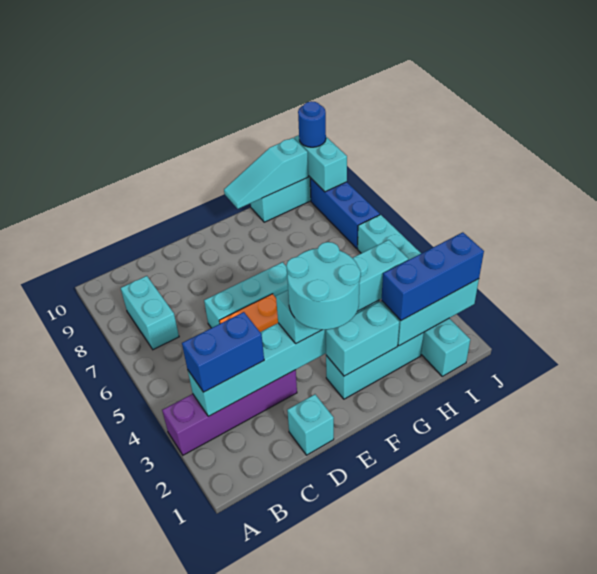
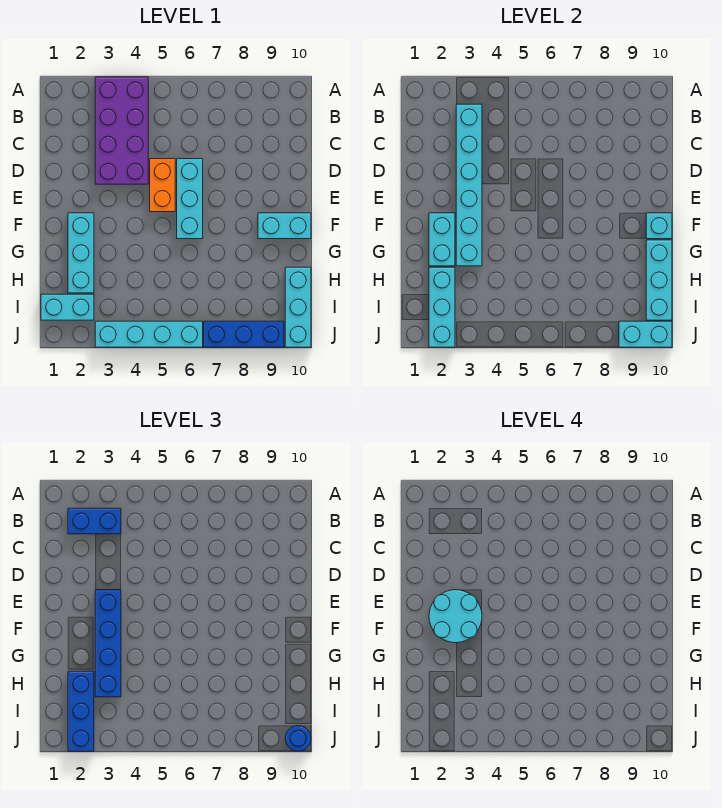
purple brick A3:D3 level 1 -> purple brick A3:D4 level 1
blue brick B3:C3 level 3 -> blue brick B2:B3 level 3
cyan brick B7:B8 level 1 -> cyan brick F9:F10 level 1
cyan brick D1 level 1 -> cyan brick F10 level 2
cyan brick E3:H3 level 3 -> blue brick E3:H3 level 3
cyan slope G10:I10 level 2 top I -> cyan brick G10:I10 level 2

